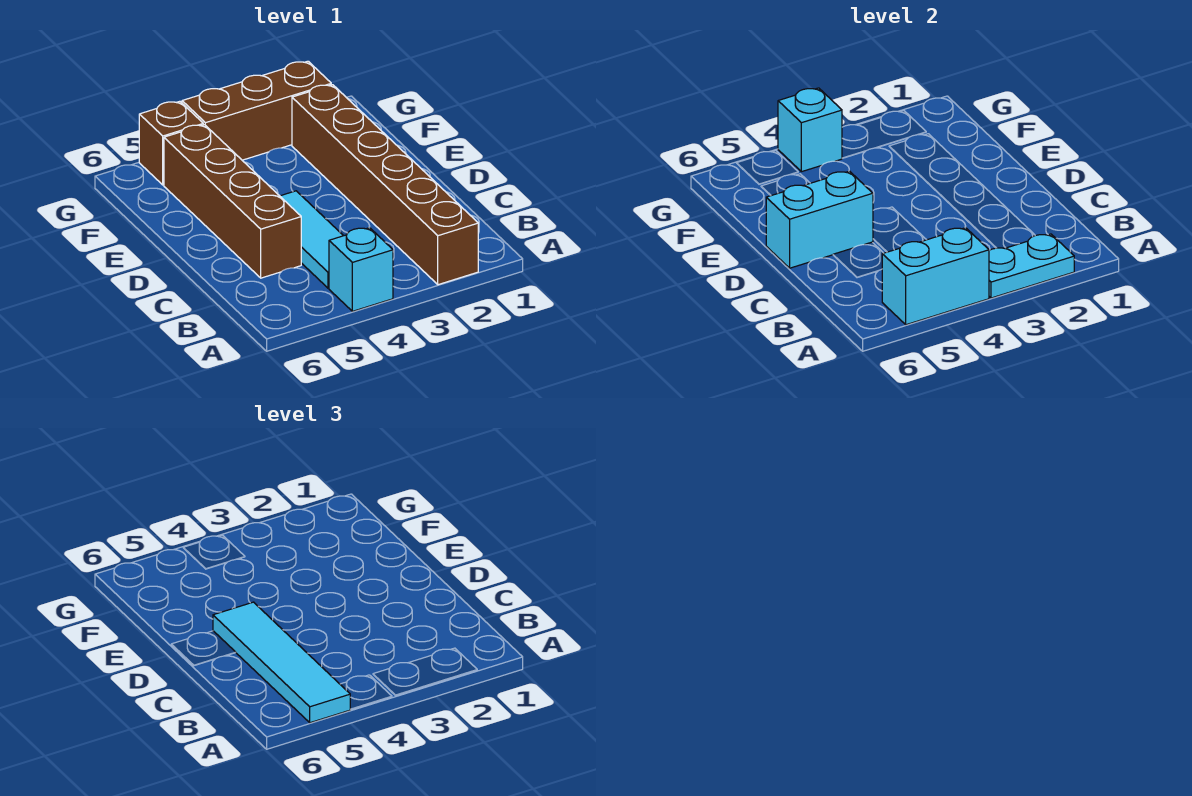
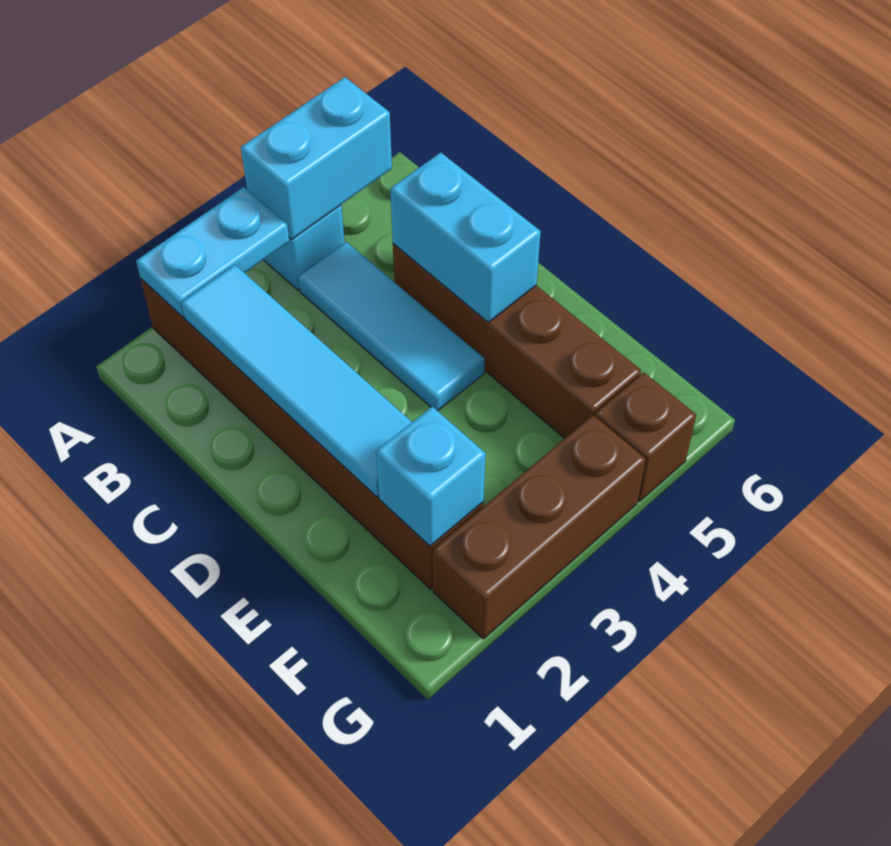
cyan tile A5:D5 level 3 -> cyan tile B2:E2 level 2
cyan brick D5:D6 level 2 -> cyan brick C5:D5 level 2
cyan brick G4 level 2 -> cyan brick F2 level 2

